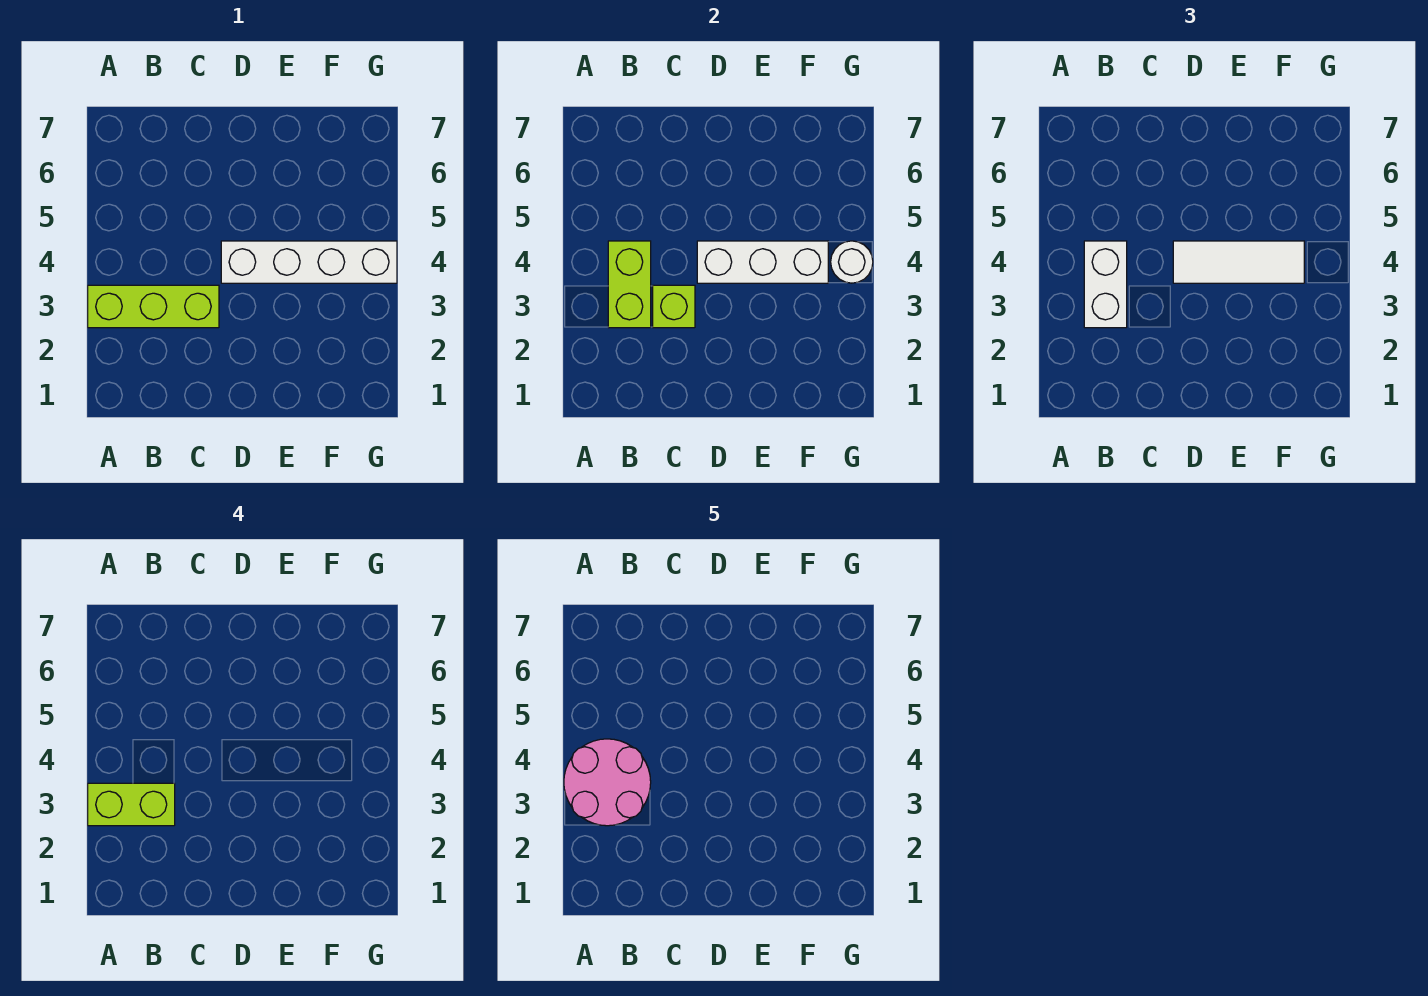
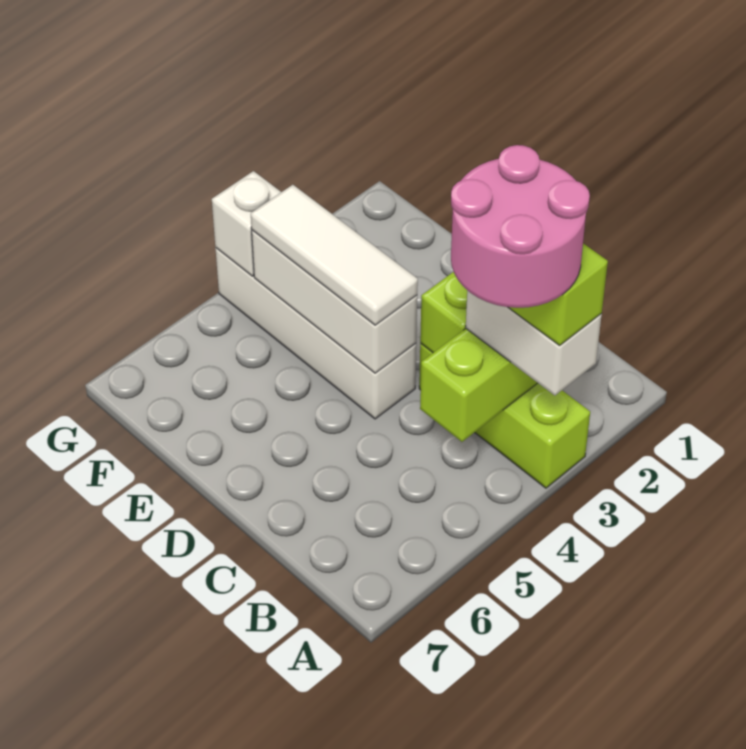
white brick B3:B4 level 3 -> white brick A3:B3 level 3
white round brick G4 level 2 -> white brick G4 level 2

